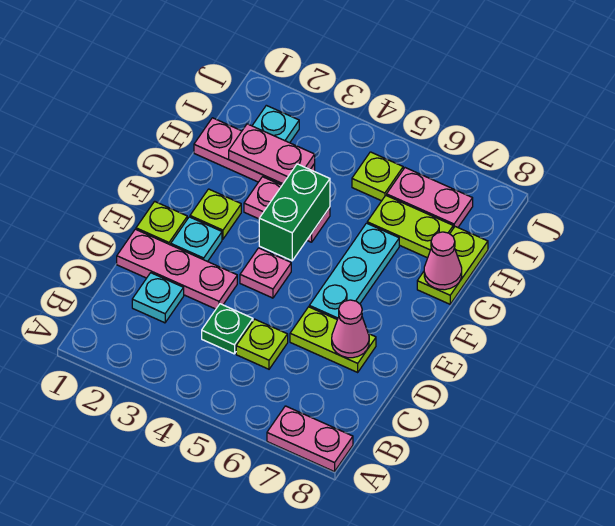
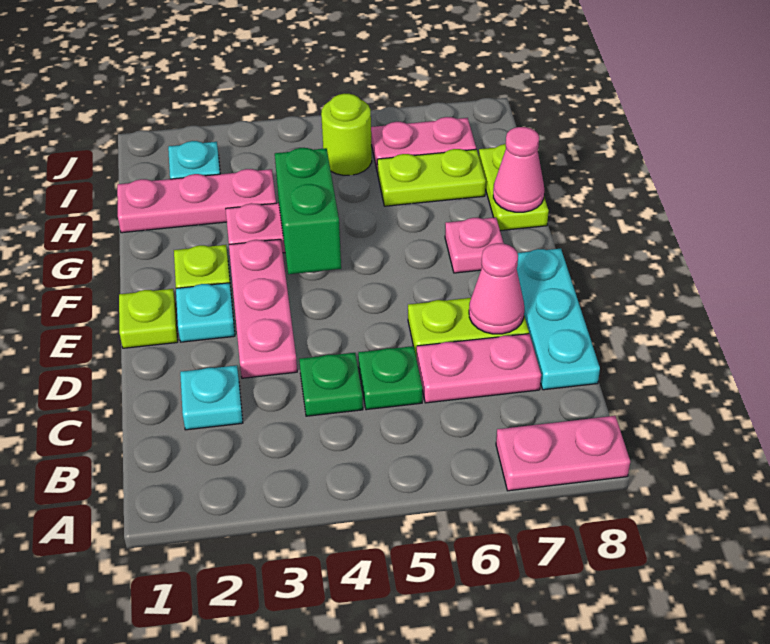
lime plate C5 level 1 -> green plate C5 level 1
pink plate D1:D3 level 1 -> pink plate D3:F3 level 1
pink plate E4 level 1 -> pink plate F7 level 1
cyan plate E6:G6 level 1 -> cyan plate C8:E8 level 1
pink plate H2:H3 level 2 -> pink plate C6:C7 level 1
lime plate I5 level 1 -> lime round brick I5 level 1

